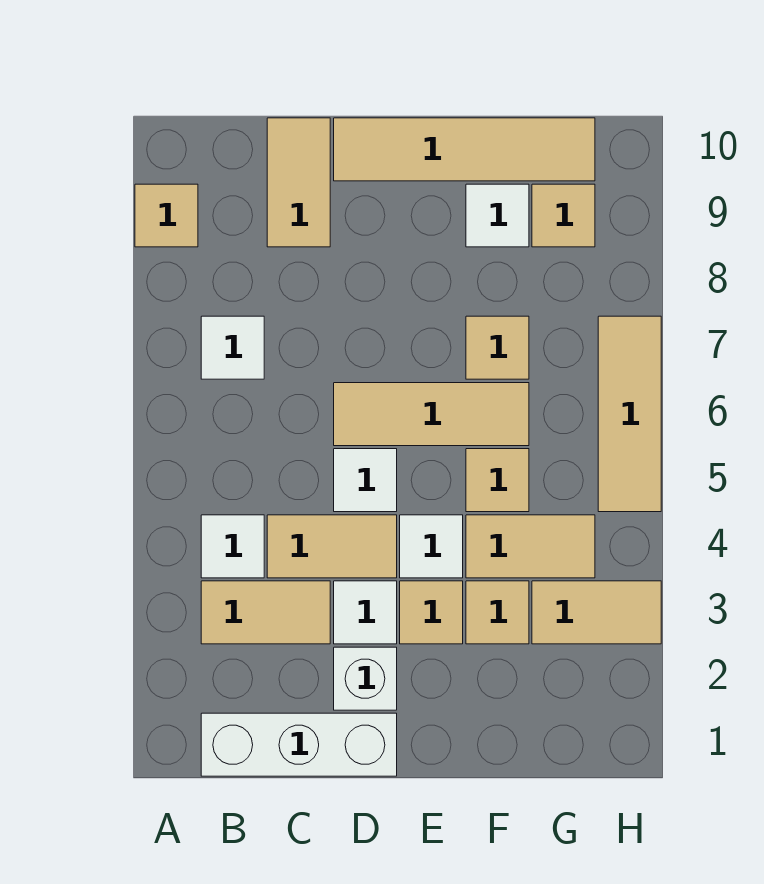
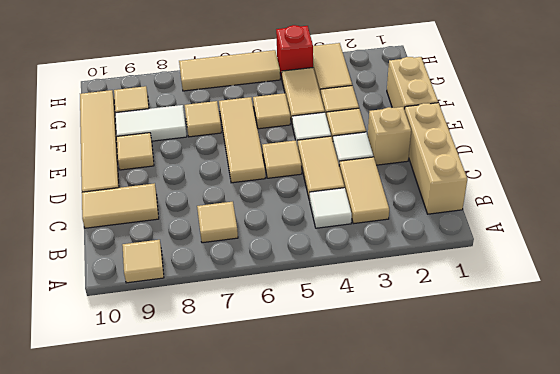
white brick B1:D1 level 1 -> tan brick B1:D1 level 1
white tile B7 level 1 -> tan tile B7 level 1
white brick D2 level 1 -> tan brick D2 level 1
white tile D5 level 1 -> tan tile D5 level 1
none -> tan brick E1:F1 level 1
none -> tan tile E9 level 1
white tile F9 level 1 -> white tile F8:F9 level 1
none -> red brick H4 level 1

